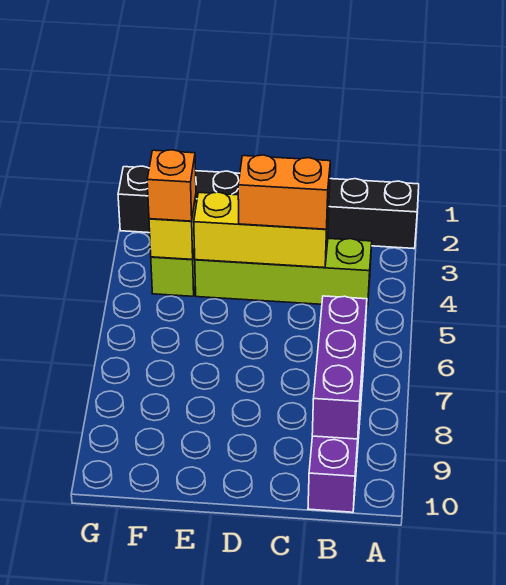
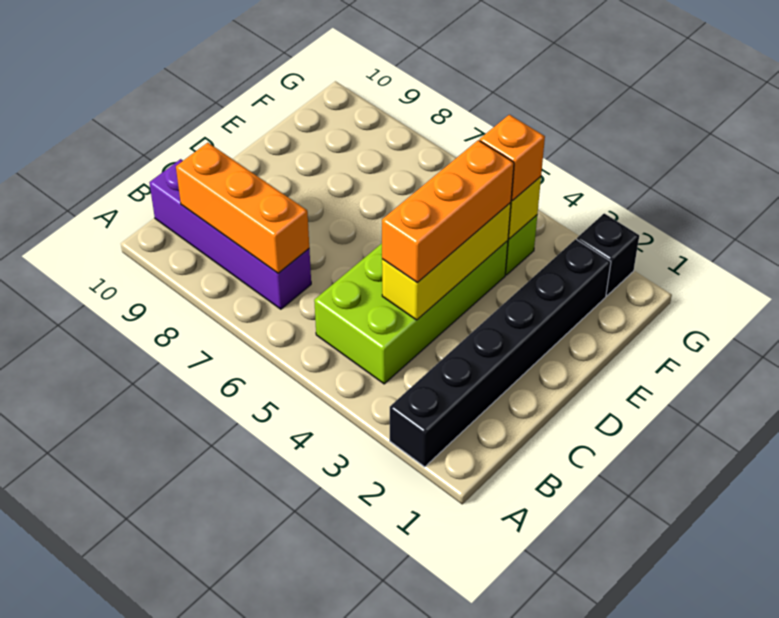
lime brick B4:E4 level 1 -> lime brick B4:E5 level 1
purple brick B7:B9 level 2 -> orange brick B7:B9 level 2
orange brick C4:D4 level 3 -> orange brick C4:E4 level 3

